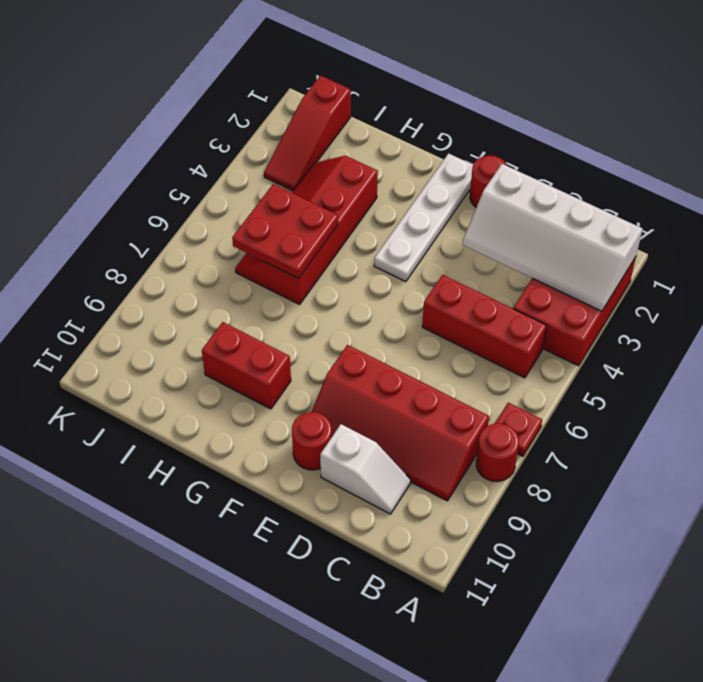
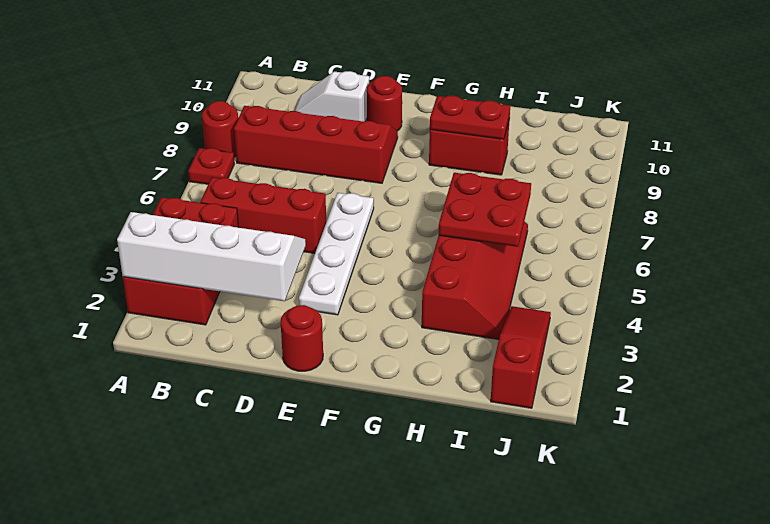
white plate F1:F4 level 1 -> white plate E3:E6 level 1
none -> red plate G9:H9 level 2

